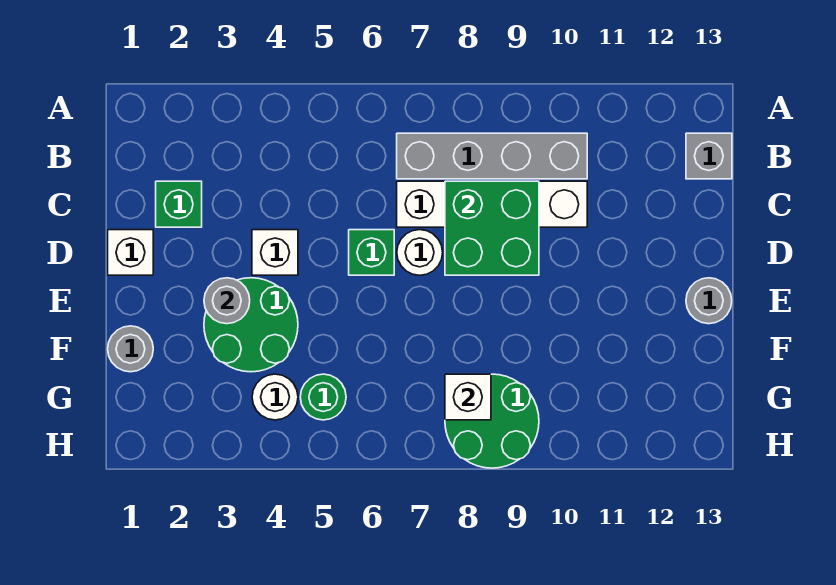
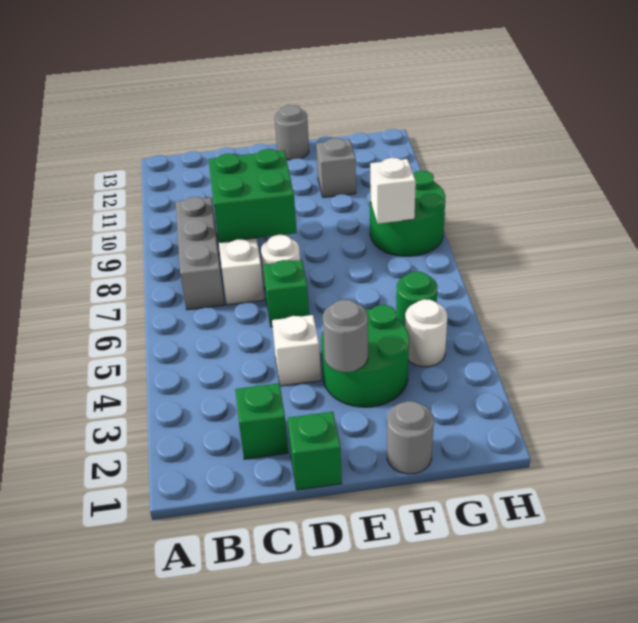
grey brick B7:B10 level 1 -> grey brick B7:B9 level 1
grey brick B13 level 1 -> grey brick F11 level 1
white brick D1 level 1 -> green brick D1 level 1

